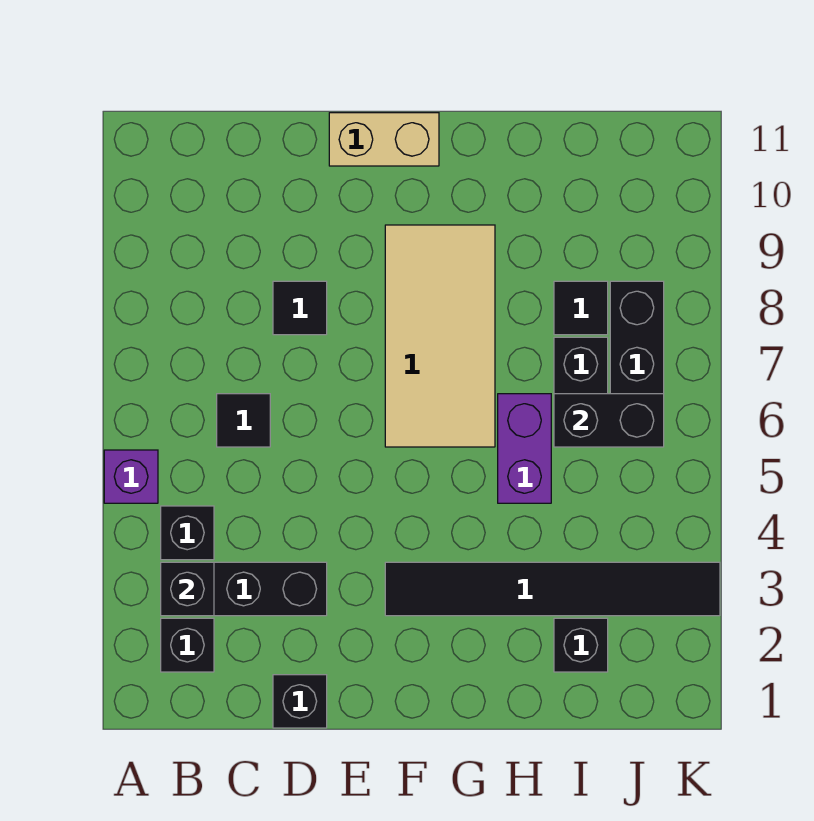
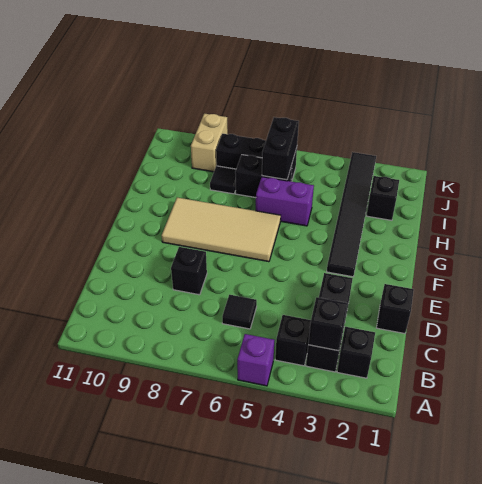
black tile D8 level 1 -> black brick D8 level 1
tan brick E11:F11 level 1 -> tan brick J9:K9 level 1

